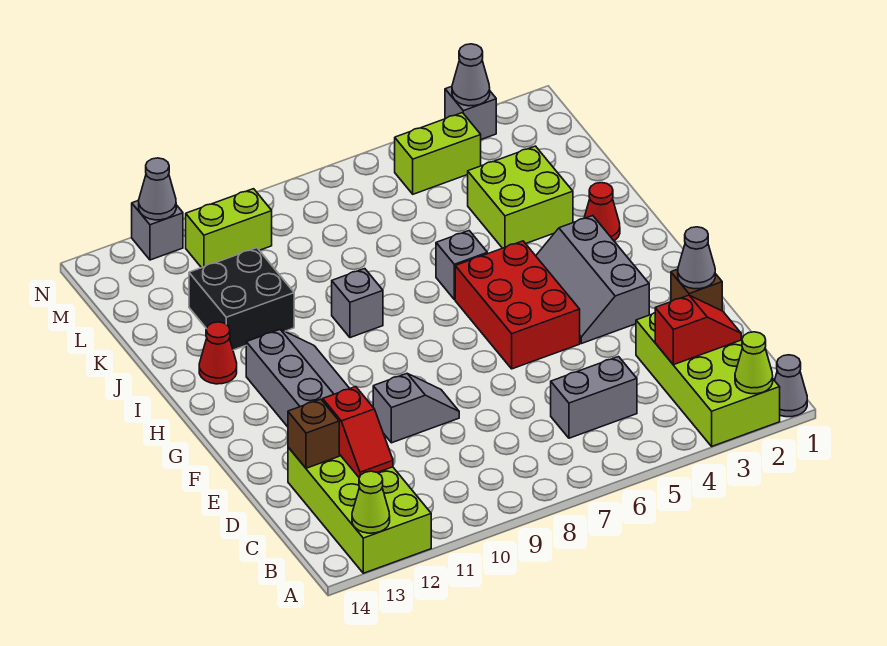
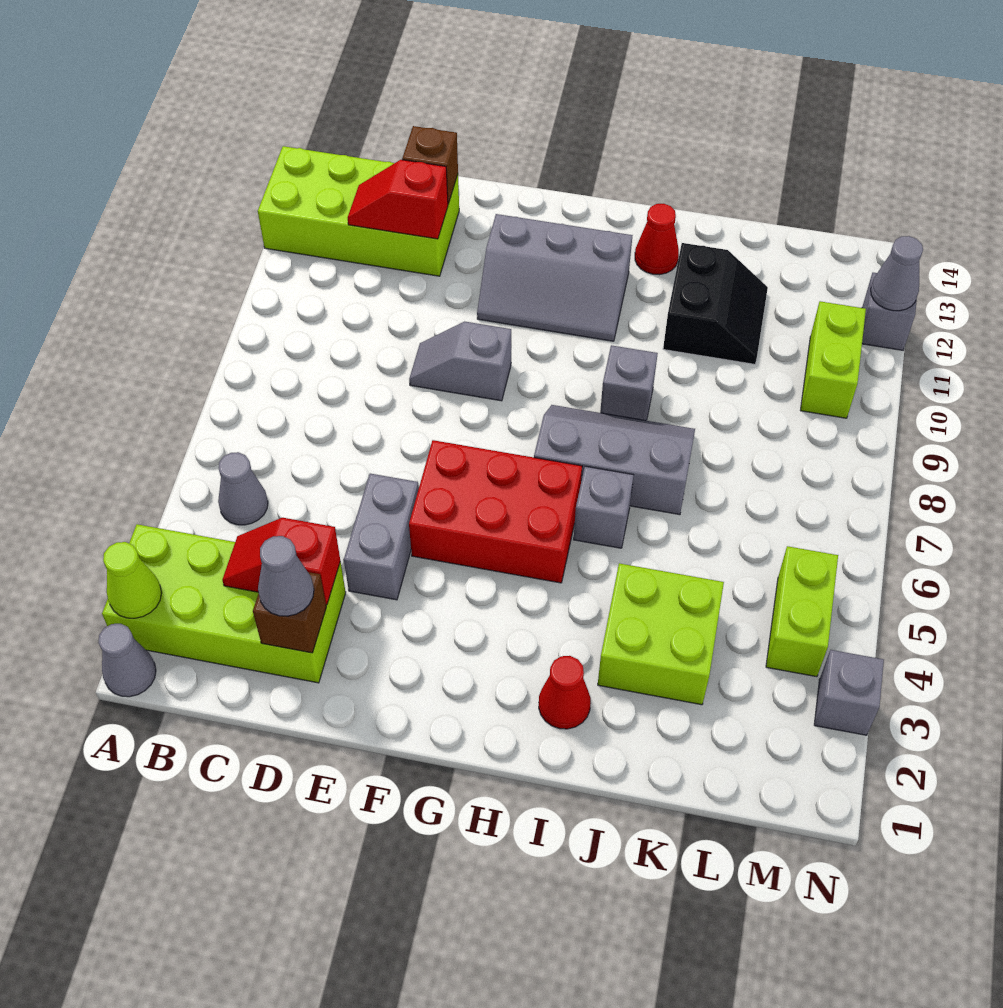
lime cone A13 level 2 -> none
red slope C2:C3 level 2 top 3 -> red slope C3:D3 level 2 top D
grey brick C5:C6 level 1 -> grey brick E4:E5 level 1
grey slope E9:E10 level 1 top 10 -> grey slope E9:F9 level 1 top F
grey slope F3:H4 level 1 top 3 -> grey slope H7:J8 level 1 top 7
black brick J11:K12 level 1 -> black slope J11:K12 level 1 top J
grey cone N3 level 2 -> grey cone B5 level 1

